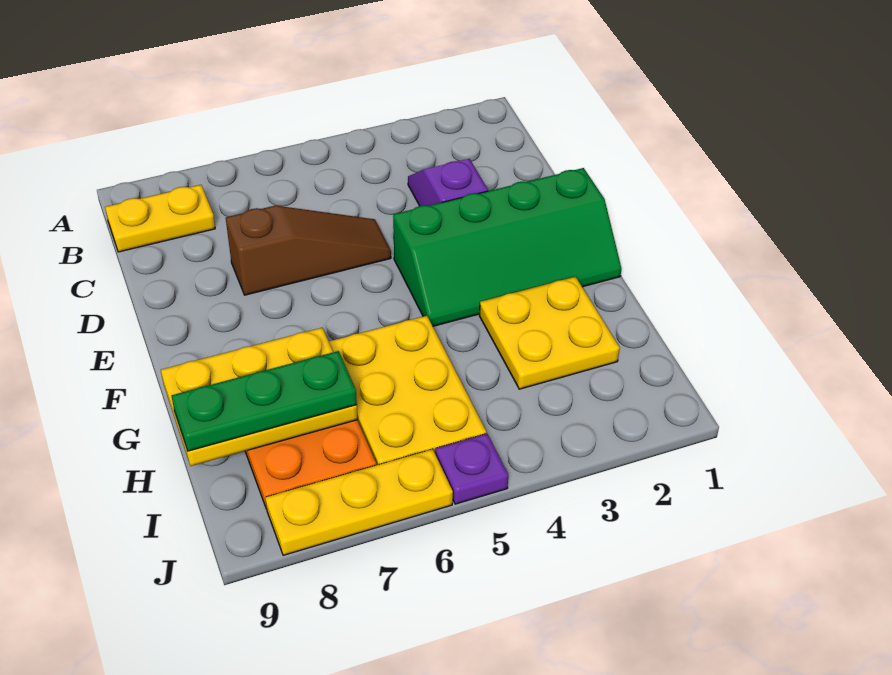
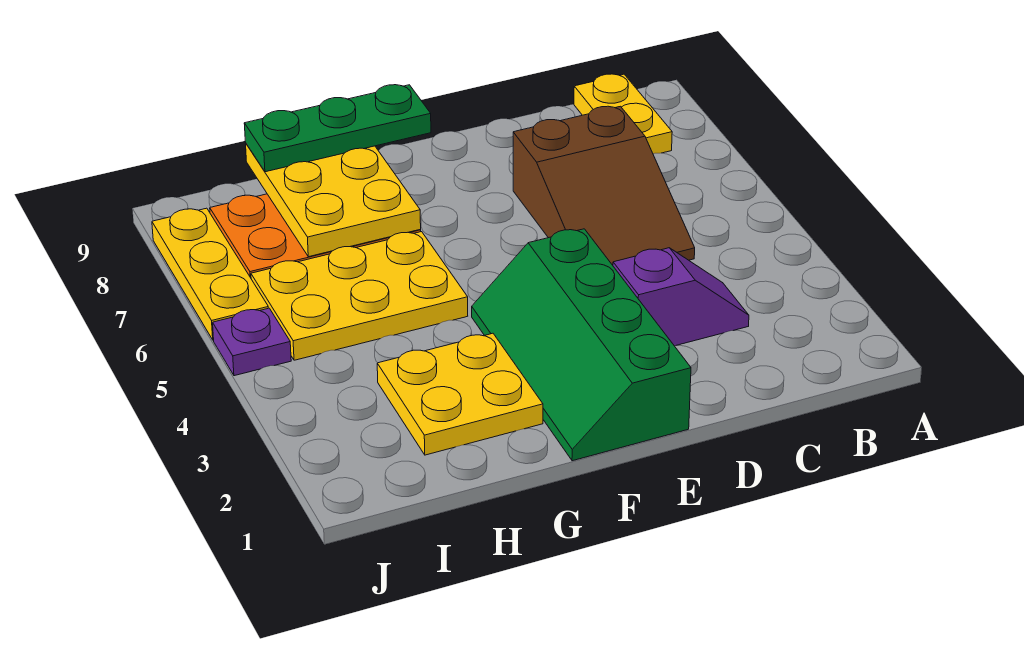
brown slope D5:D7 level 1 top 7 -> brown slope C5:D7 level 1 top 7
green plate H7:H9 level 3 -> green plate F9:H9 level 3

